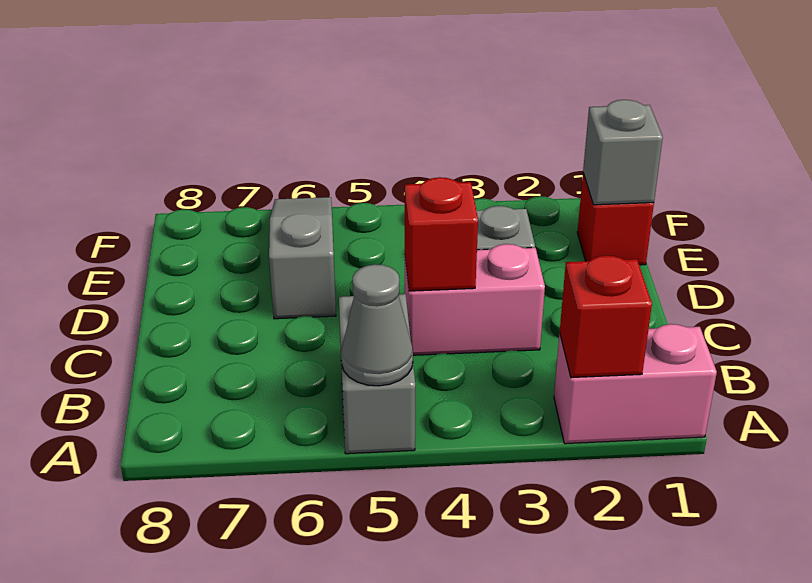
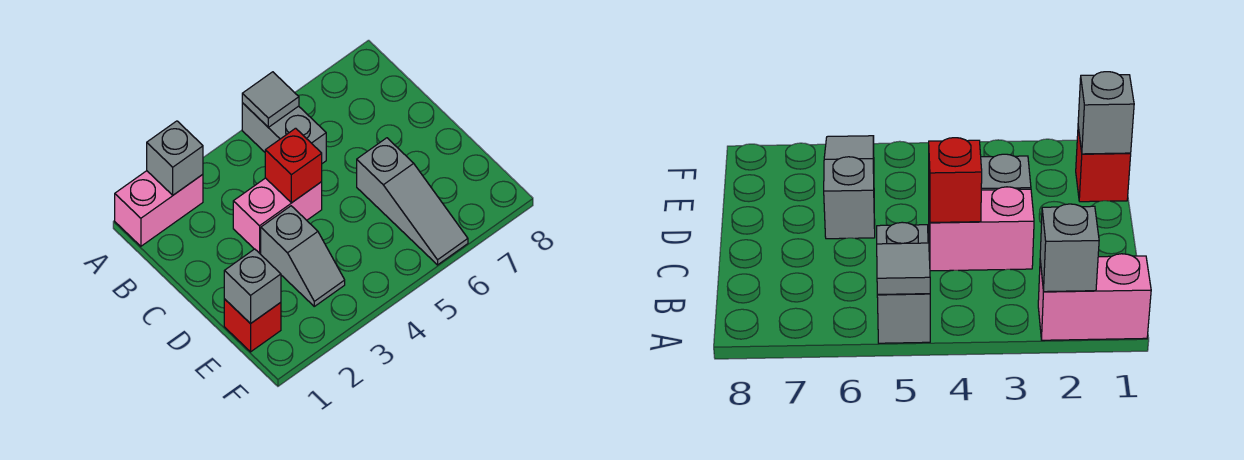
red brick A2 level 2 -> grey brick A2 level 2
grey cone A5 level 2 -> grey tile A5 level 2

